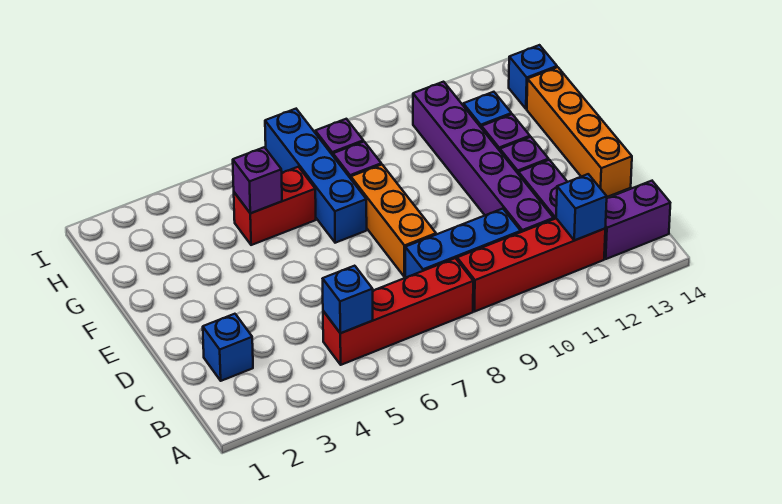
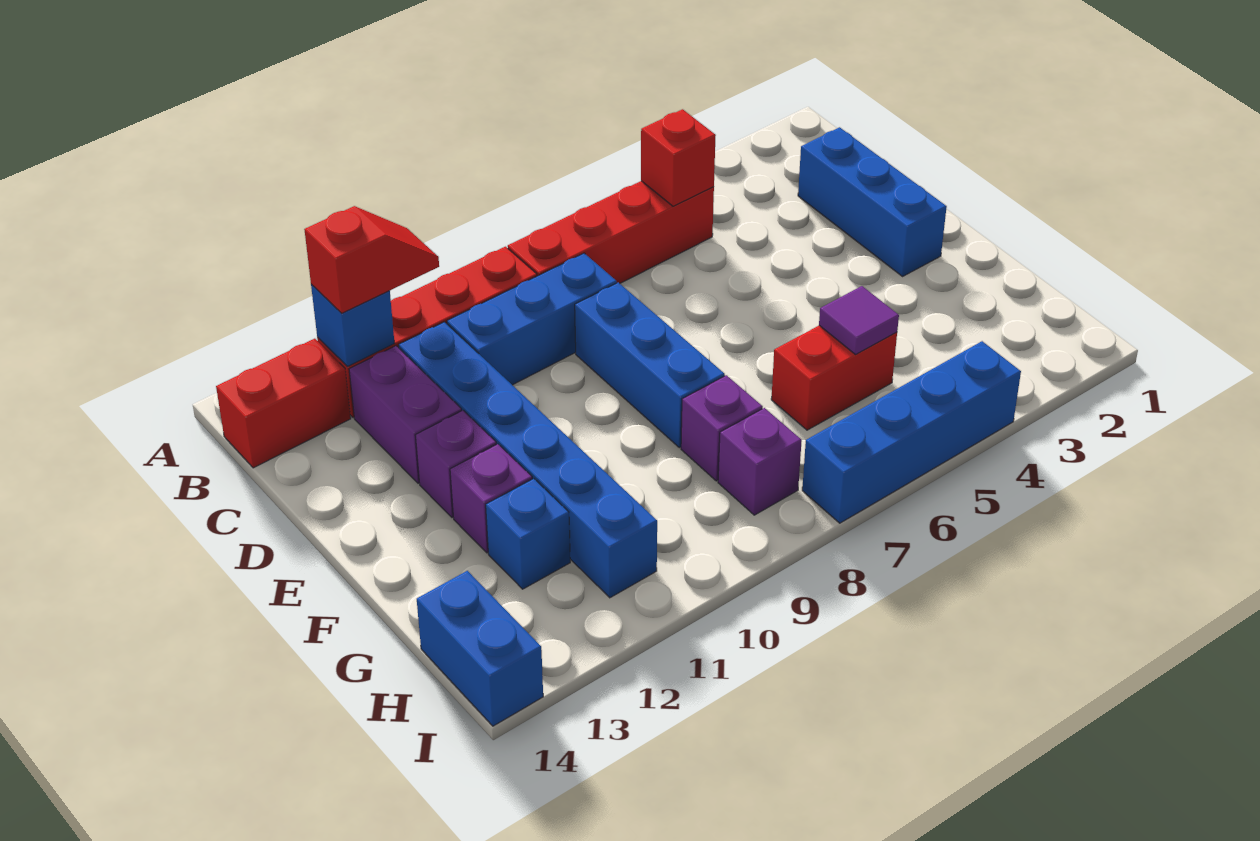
blue brick B5 level 2 -> red brick B5 level 2
none -> red slope B11:B12 level 3 top 12
purple brick B13:B14 level 1 -> red brick B13:B14 level 1
blue brick C2 level 1 -> blue brick C2:E2 level 1
purple brick C11:H11 level 1 -> blue brick C11:H11 level 1
orange brick D8:F8 level 1 -> blue brick D8:F8 level 1
orange brick D14:G14 level 1 -> none
blue brick F7:I7 level 1 -> blue brick I4:I7 level 1
purple brick G5 level 2 -> purple tile G5 level 2
blue brick H14 level 1 -> blue brick H14:I14 level 1

